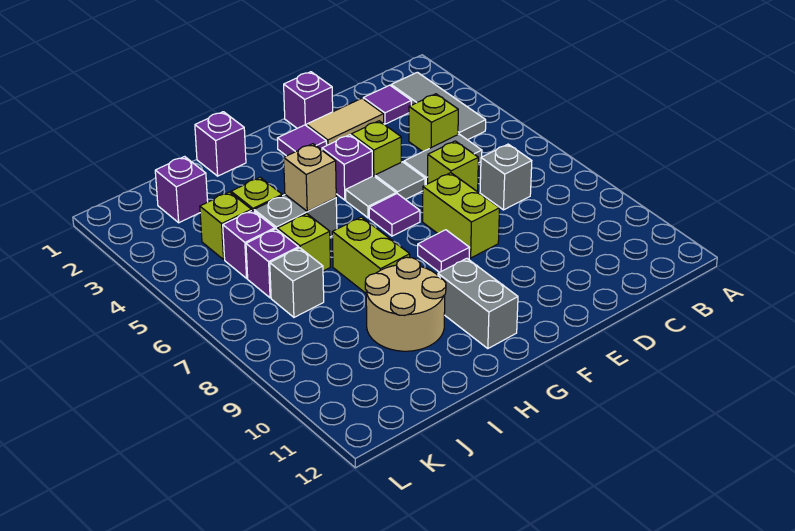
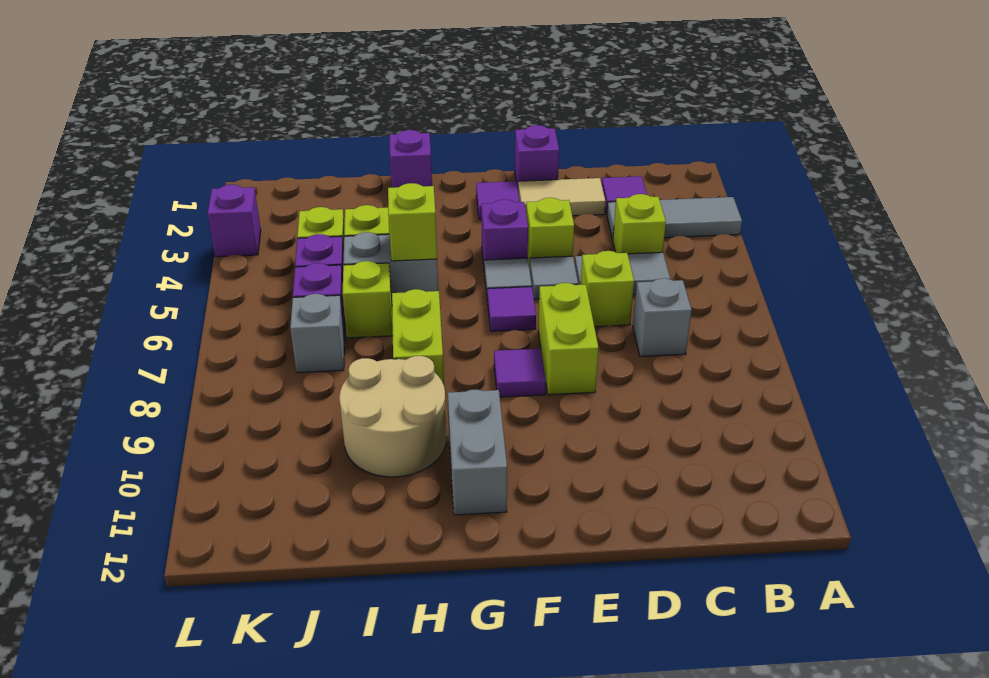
grey tile B2:B4 level 1 -> grey tile A3:C3 level 1
tan brick H5 level 2 -> lime brick H5 level 2
purple brick J2 level 1 -> purple brick L3 level 1

